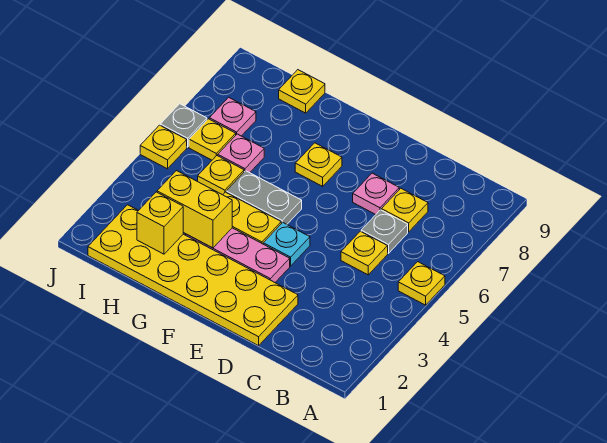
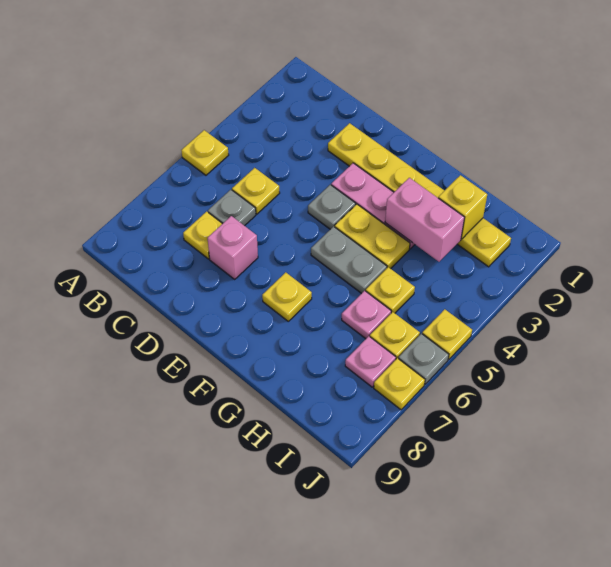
yellow plate D1:I2 level 1 -> yellow plate D2:I2 level 1
pink plate D7 level 1 -> pink brick D7 level 1
cyan plate E4 level 1 -> grey plate E4 level 1
yellow brick G3:H3 level 2 -> pink brick G3:H3 level 2
yellow plate H9 level 1 -> yellow plate J7 level 1

